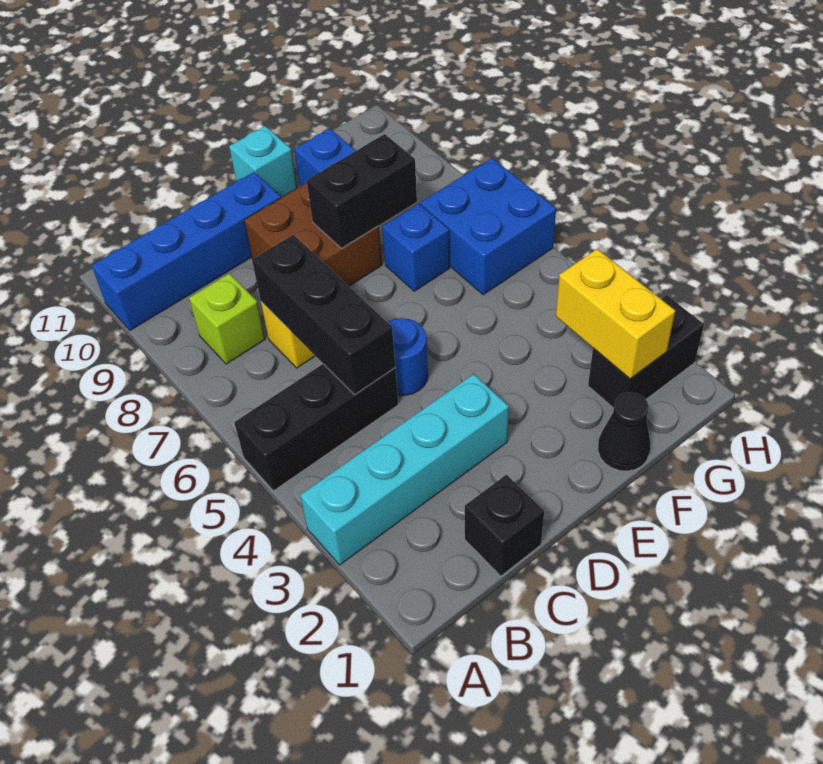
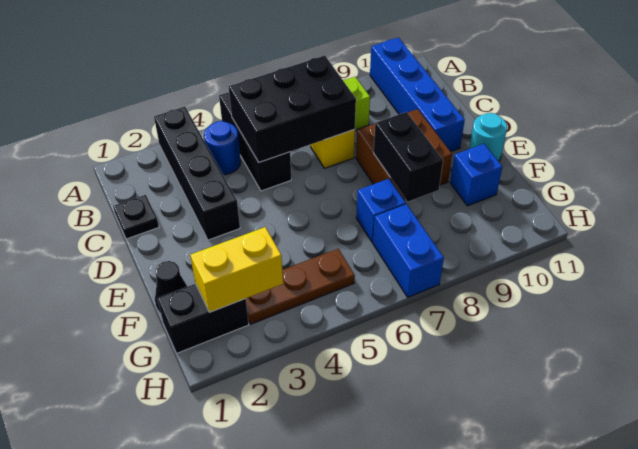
cyan brick A3:D3 level 1 -> black brick A3:D3 level 1
black brick C1 level 1 -> black plate C1 level 1
black brick C5:C7 level 2 -> black brick B5:C7 level 2
blue round brick D5 level 1 -> blue round brick B4 level 1
cyan brick E11 level 1 -> cyan round brick E11 level 1
black brick G2:H2 level 1 -> black brick G1:G2 level 1
none -> brown plate G3:G5 level 1
blue brick G6:H7 level 1 -> blue brick G7:H7 level 1

